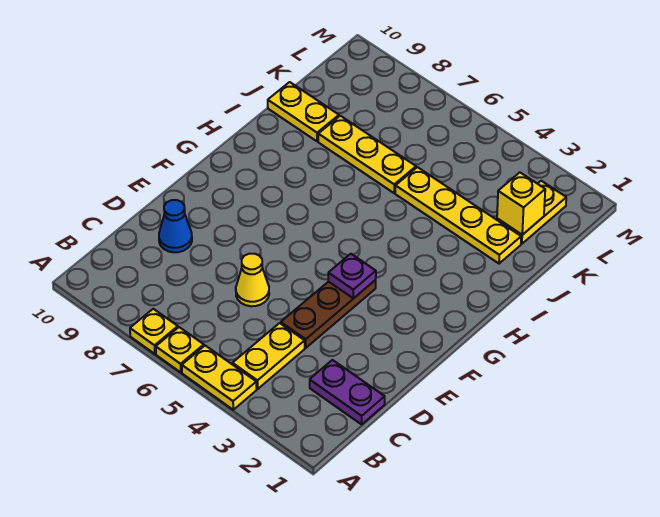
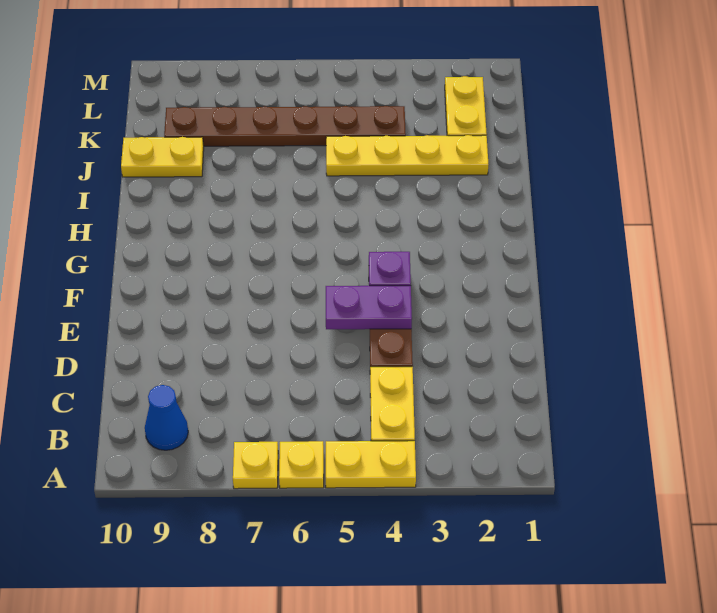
purple plate C1:C2 level 1 -> purple plate E4:E5 level 2
yellow cone D6 level 1 -> none
blue cone D9 level 1 -> blue cone B9 level 1
yellow plate J6:J8 level 1 -> none
yellow brick K2 level 2 -> none
none -> brown plate K4:K9 level 1

